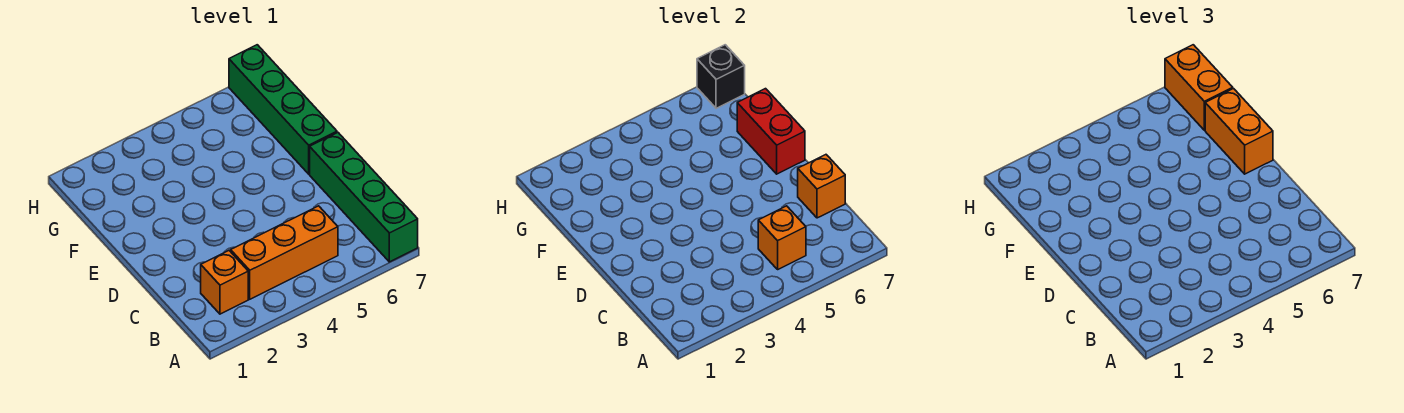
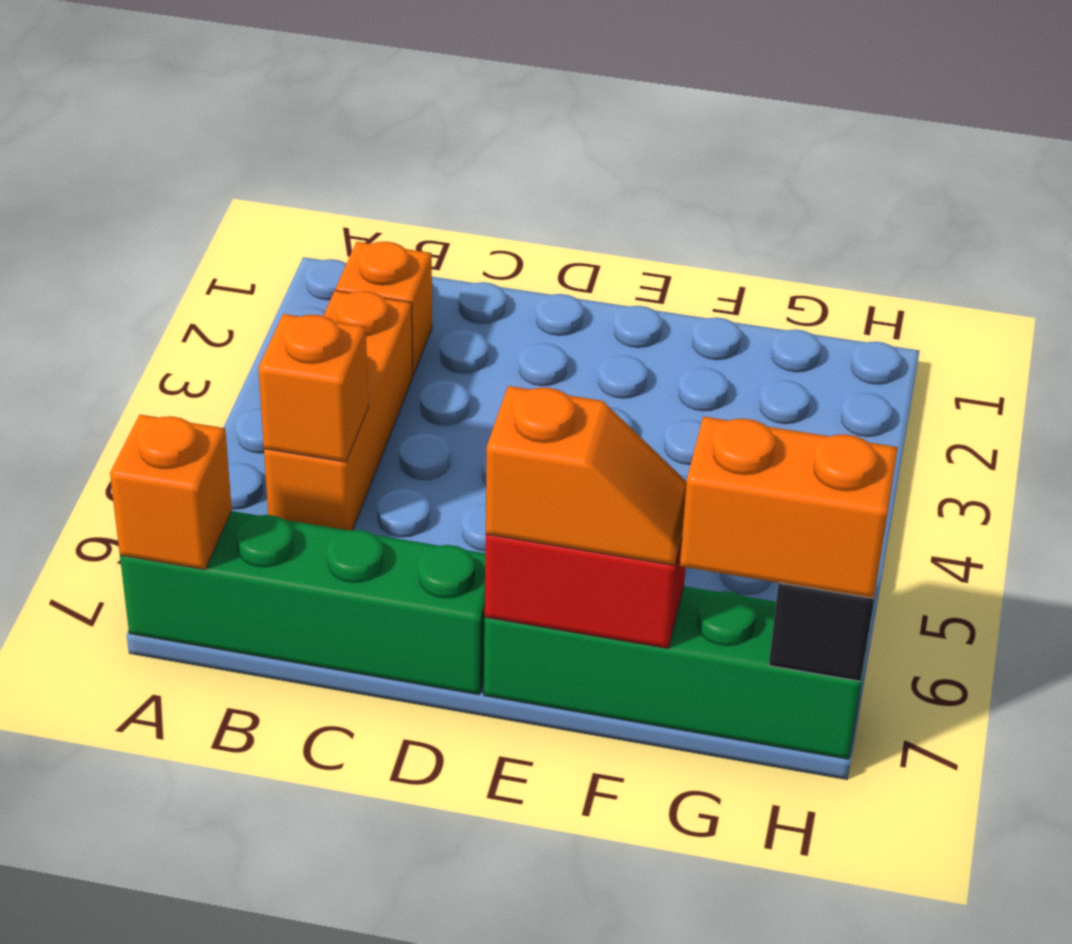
orange brick C7 level 2 -> orange brick A7 level 2
orange brick E7:F7 level 3 -> orange slope E7:F7 level 3 top E

